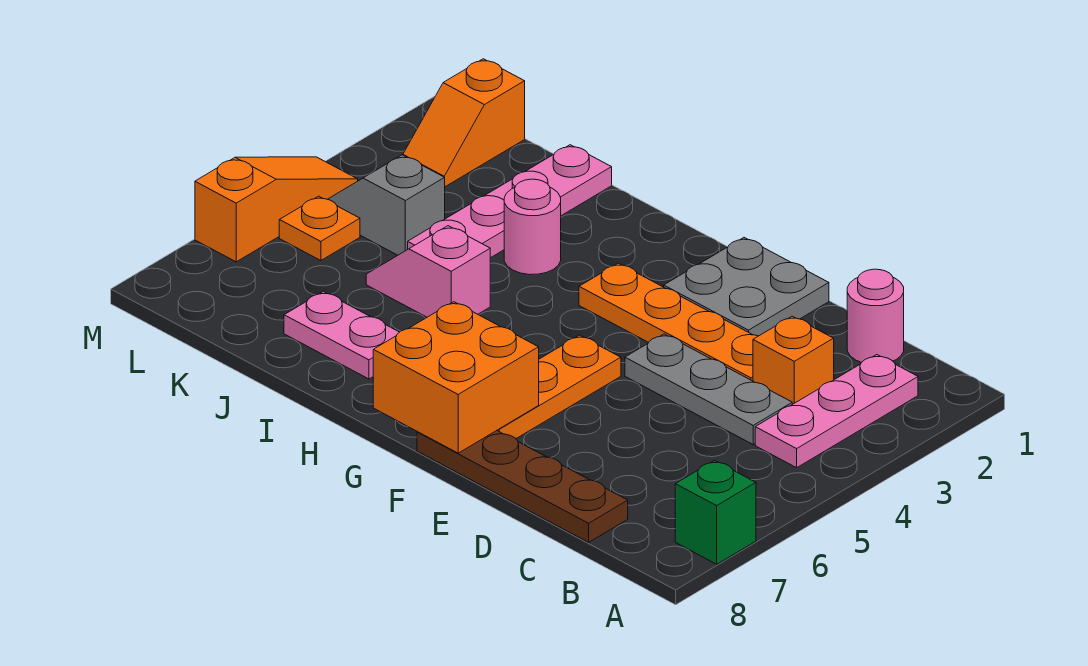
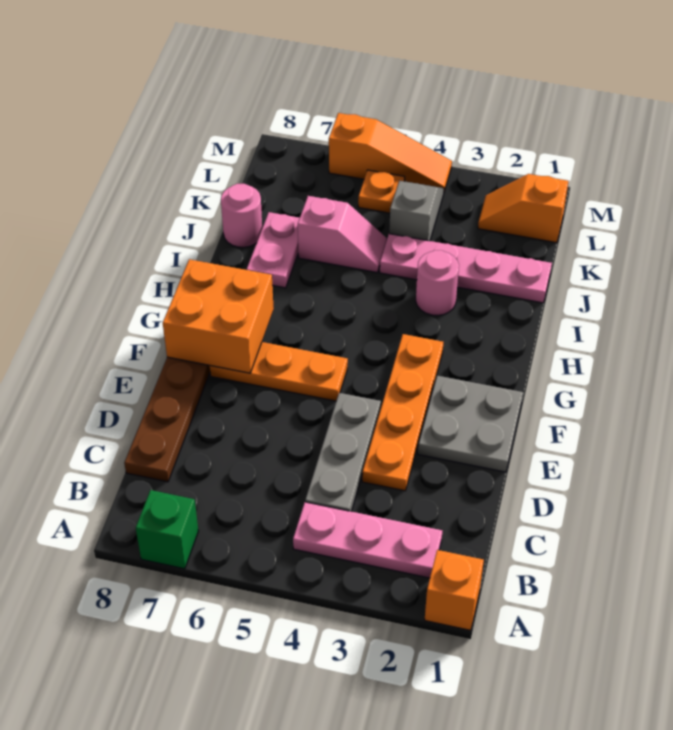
pink round brick C1 level 1 -> pink round brick J8 level 1
orange brick C3 level 1 -> orange brick A1 level 1
pink slope I5:J5 level 1 top I -> pink slope J5:J6 level 1 top 6

